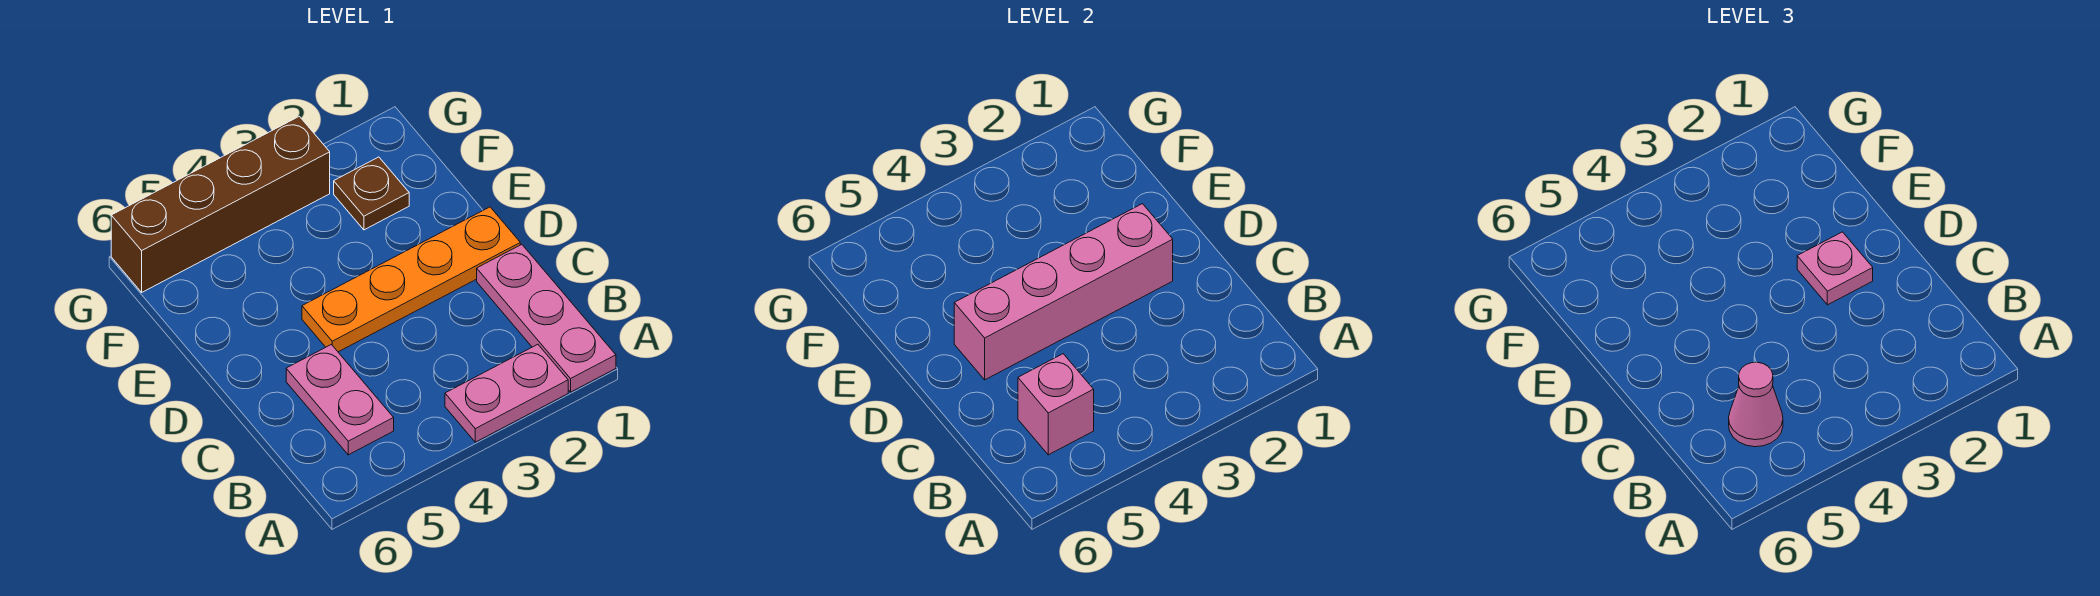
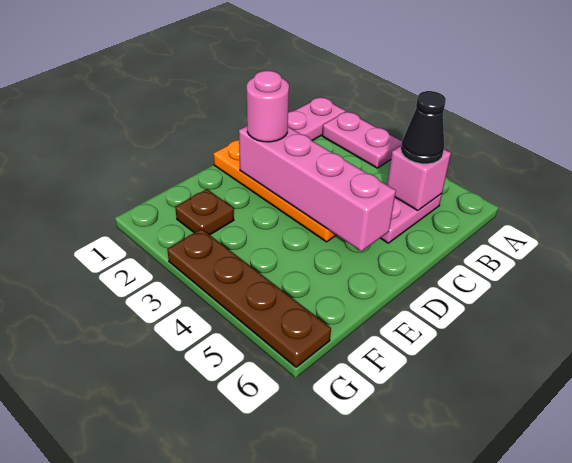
pink cone B5 level 3 -> black cone B5 level 3
pink plate D2 level 3 -> pink round brick D2 level 3
brown brick G3:G6 level 1 -> brown plate G3:G6 level 1

